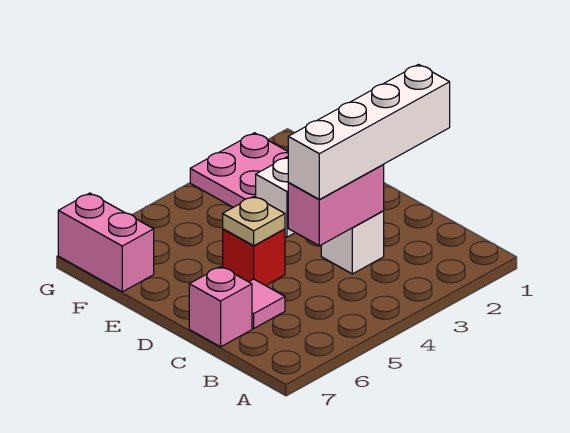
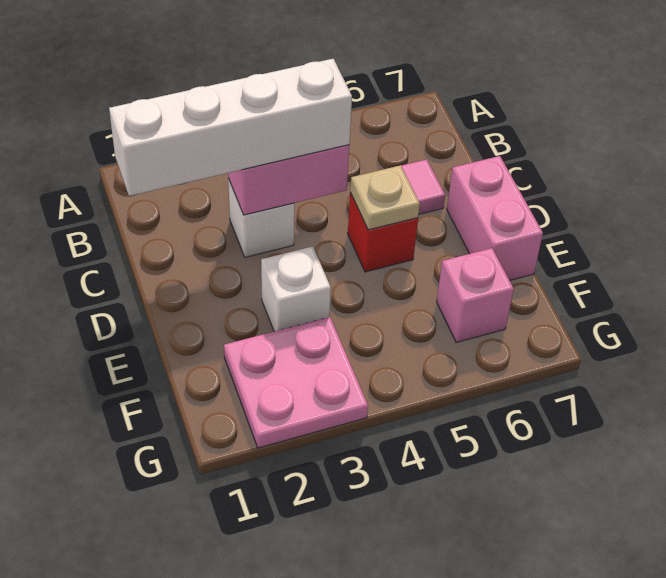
pink brick C7 level 1 -> pink brick F6 level 1
pink brick F7:G7 level 1 -> pink brick D7:E7 level 1

